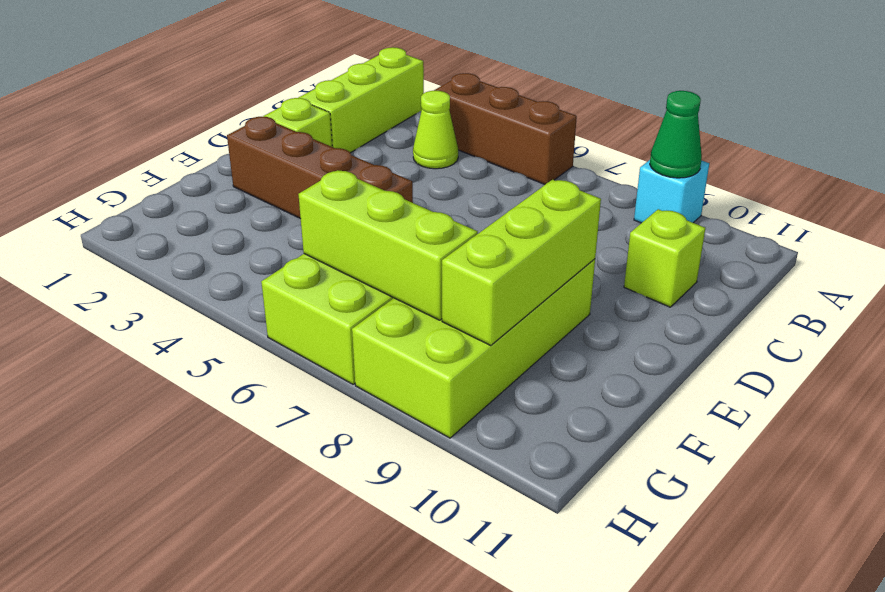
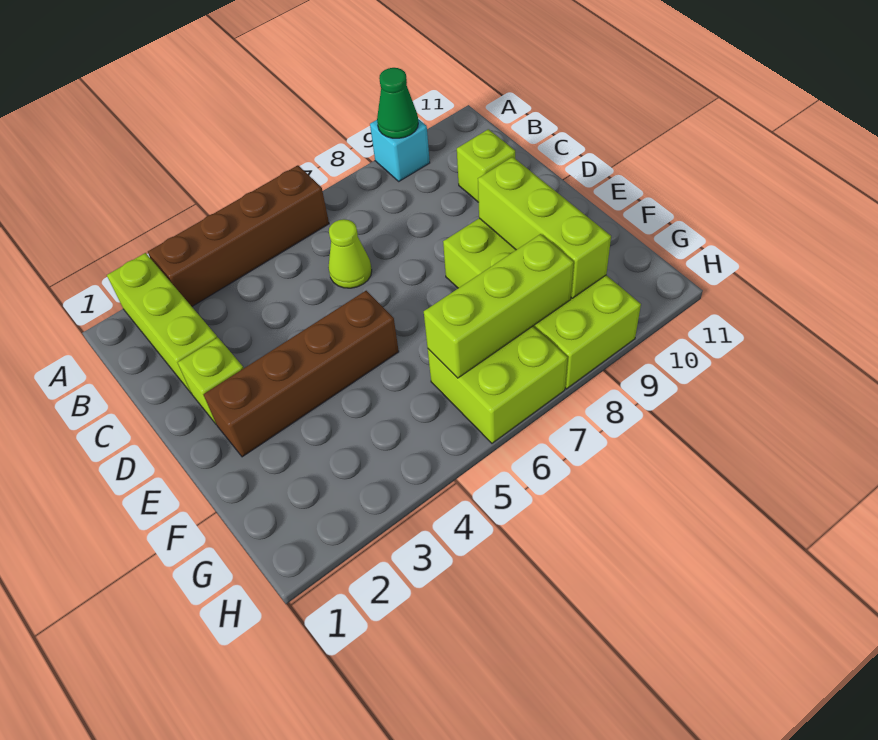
brown brick A4:A6 level 1 -> brown brick A3:A6 level 1
lime cone B4 level 1 -> lime cone C6 level 1

